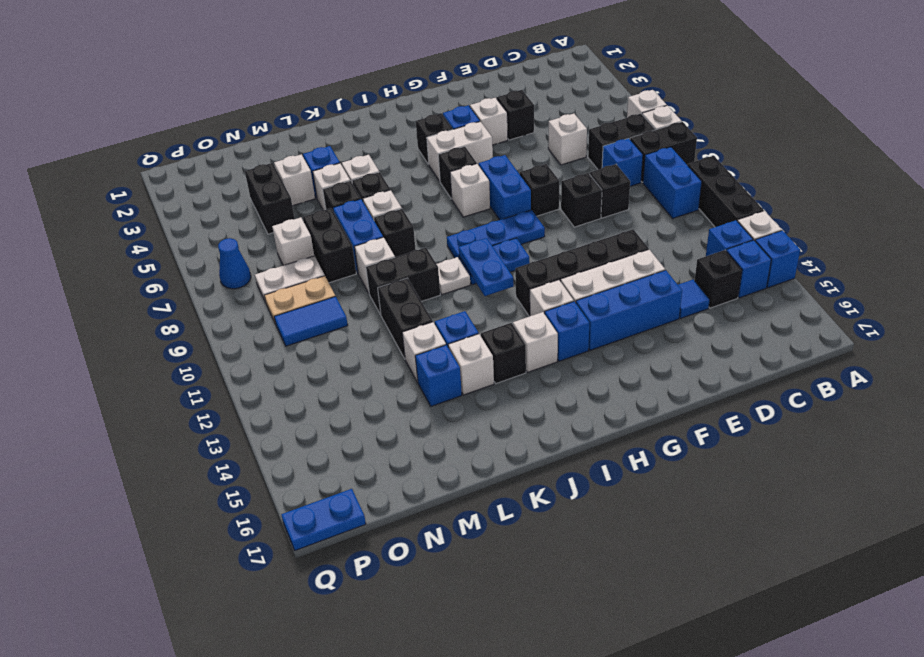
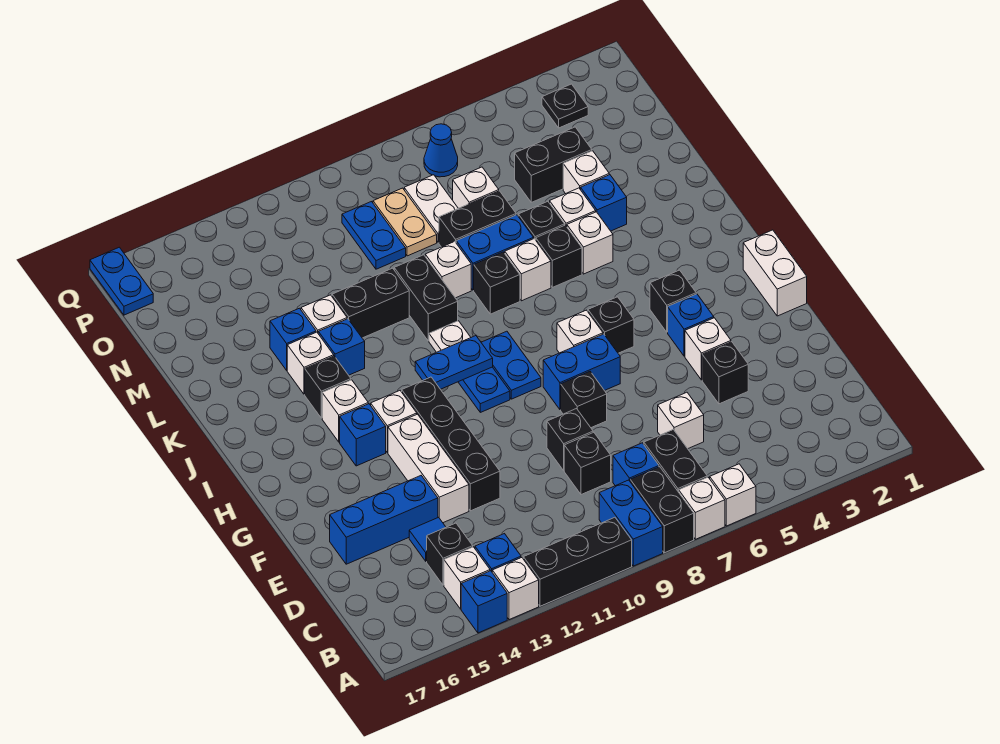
blue brick B9:B10 level 1 -> blue brick A9:B9 level 1
blue brick B14 level 1 -> white brick B14 level 1
blue brick E14:G14 level 1 -> blue brick E14:E16 level 1
white brick G5:H5 level 1 -> white brick G1:H1 level 1
blue plate G9:I9 level 1 -> blue plate H9:I9 level 1
blue tile N10:O10 level 1 -> blue plate N10:O10 level 1
none -> black plate P3 level 1

